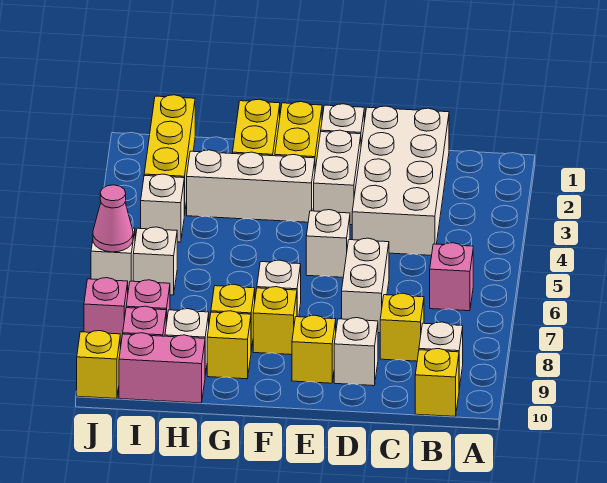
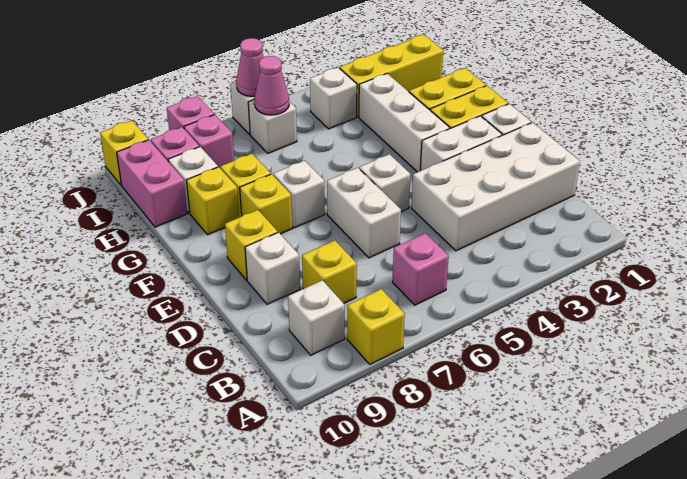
yellow brick B10 level 1 -> yellow brick A8 level 1
white brick D6:D7 level 1 -> white brick D6:E6 level 1
none -> pink cone I6 level 2

